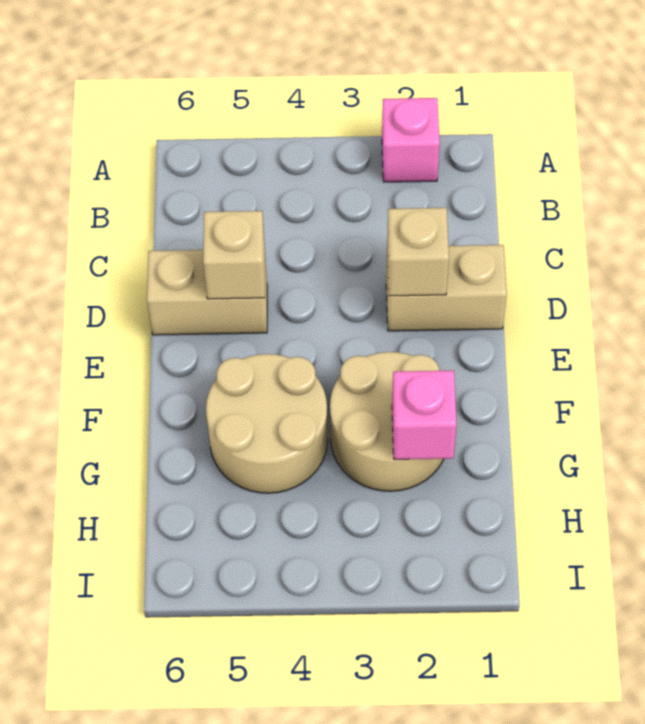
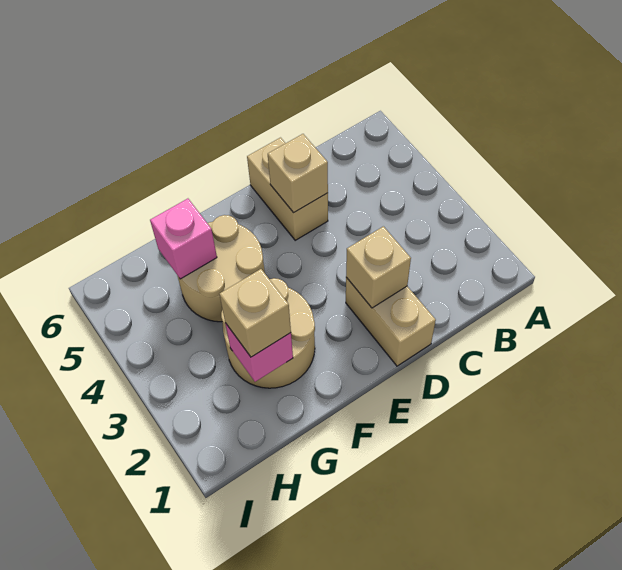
pink brick A2 level 1 -> pink brick G5 level 2
none -> tan brick G2 level 3

